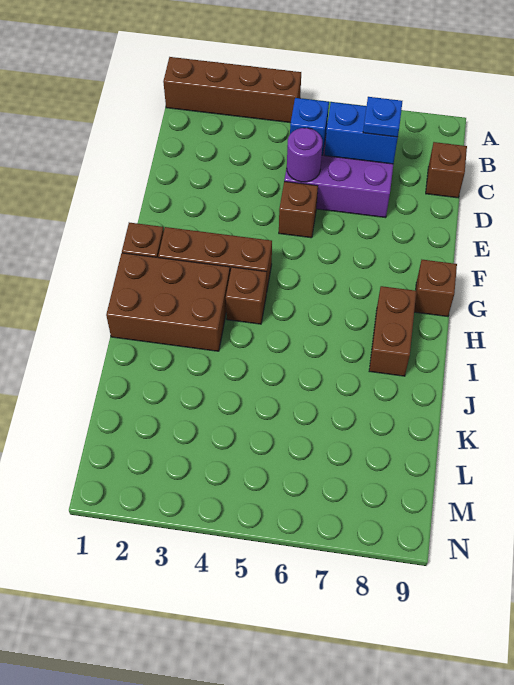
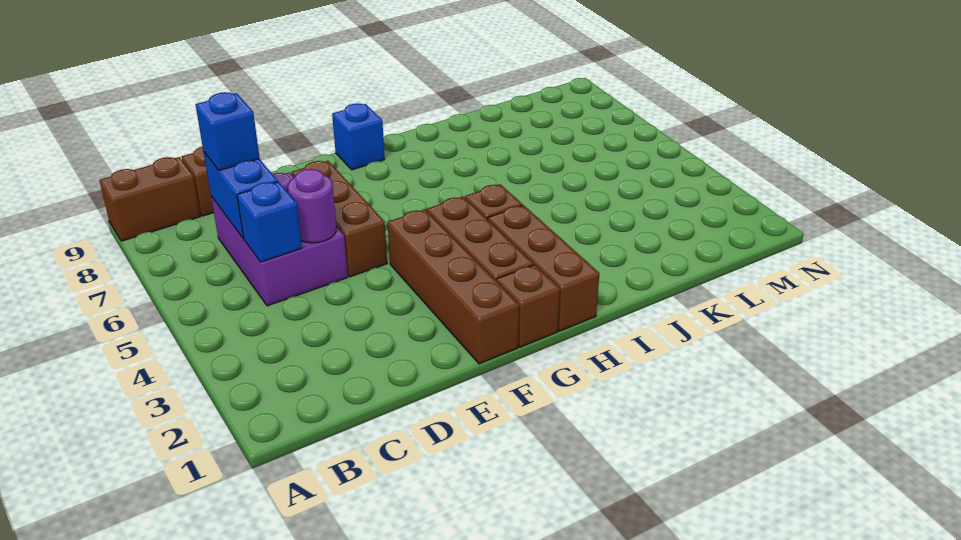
brown brick A1:A4 level 1 -> brown brick F1:F4 level 1
blue plate C7 level 3 -> blue brick C7 level 3
brown brick E5 level 1 -> brown brick E5:E7 level 1
brown brick G9 level 1 -> blue brick G9 level 1
brown brick H1:I3 level 1 -> brown brick H1:H3 level 1
brown brick H8:I8 level 1 -> brown brick A9:B9 level 1

